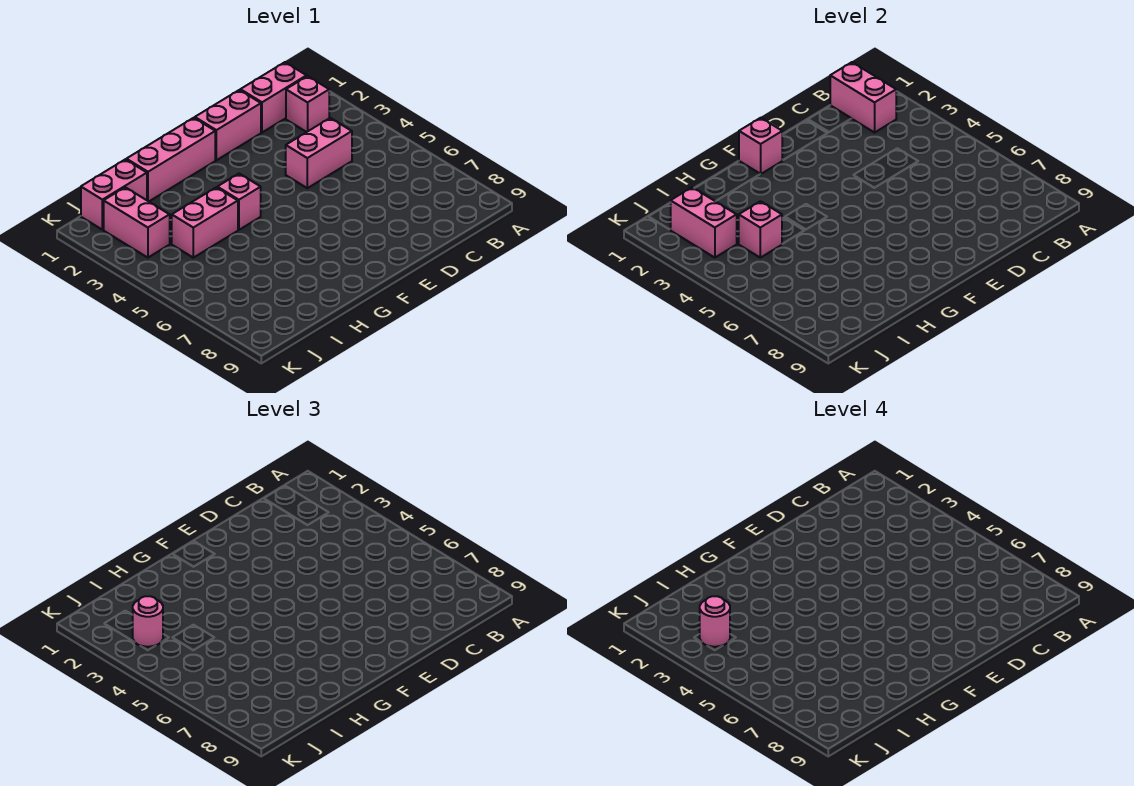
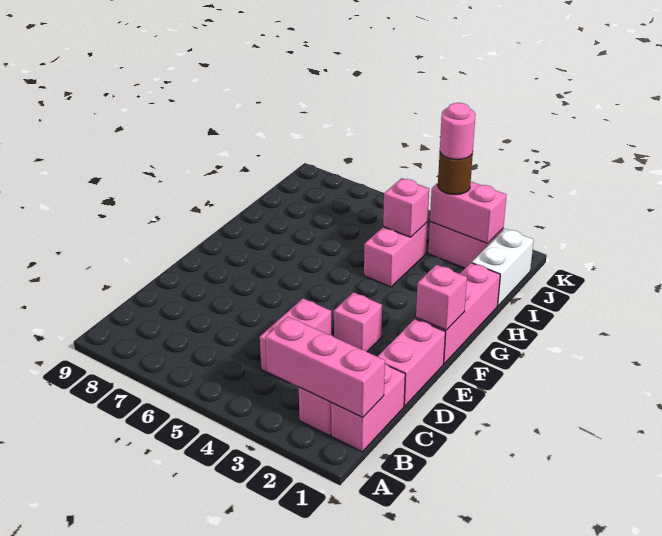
pink brick B1:B2 level 2 -> pink brick B1:B3 level 2
pink brick G4 level 1 -> pink brick E3 level 1
pink brick I1:J1 level 1 -> white brick I1:J1 level 1
pink round brick J3 level 3 -> brown round brick J3 level 3

